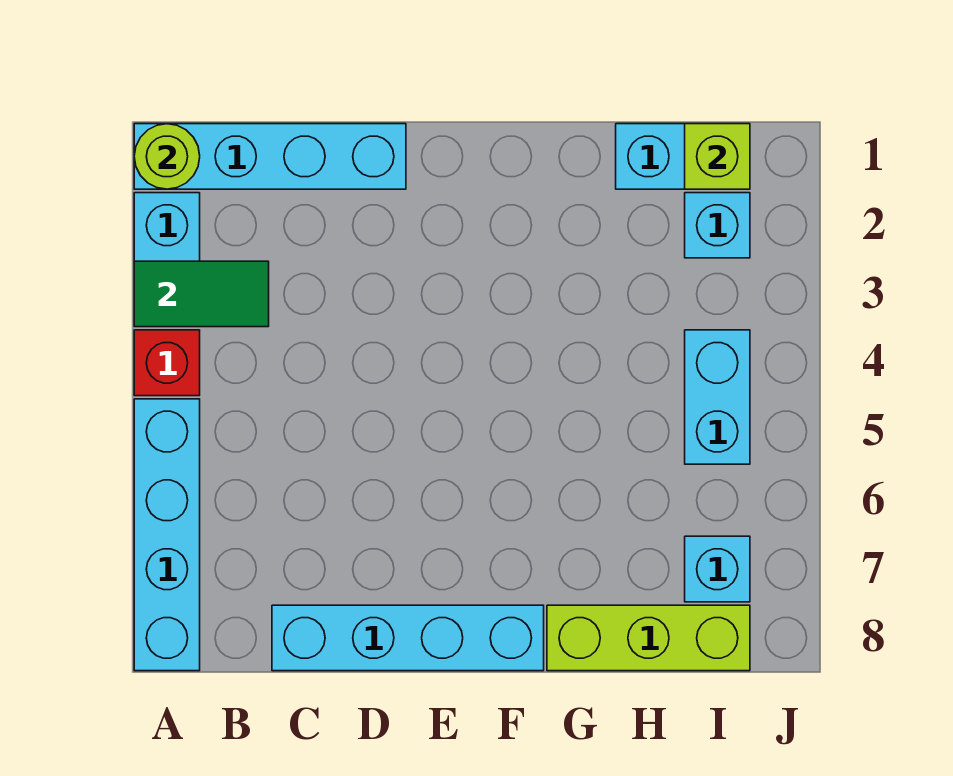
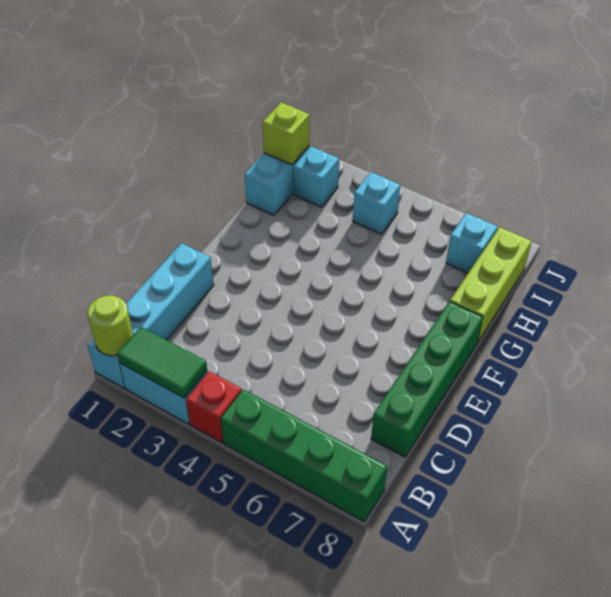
green tile A3:B3 level 2 -> green tile A2:A3 level 2
cyan brick A5:A8 level 1 -> green brick A5:A8 level 1
cyan brick C8:F8 level 1 -> green brick C8:F8 level 1
cyan brick I4:I5 level 1 -> cyan brick I4 level 1

